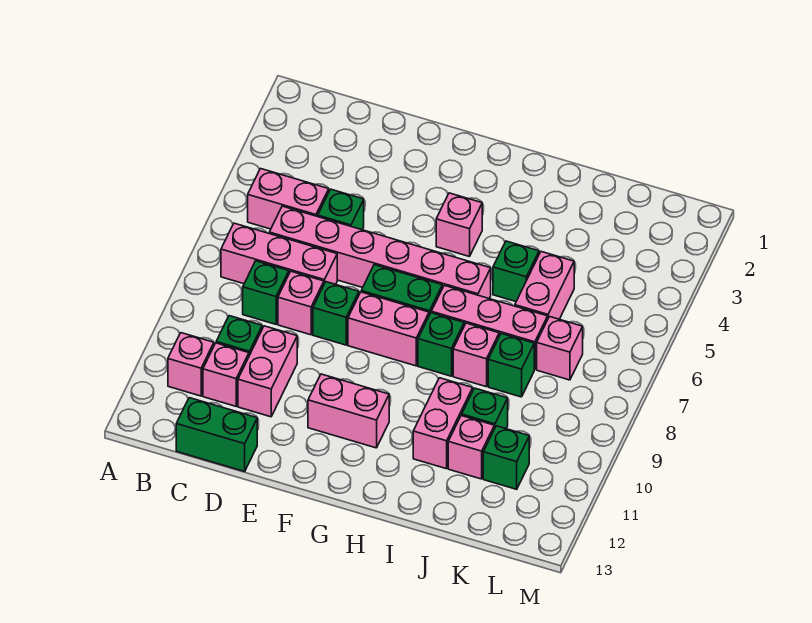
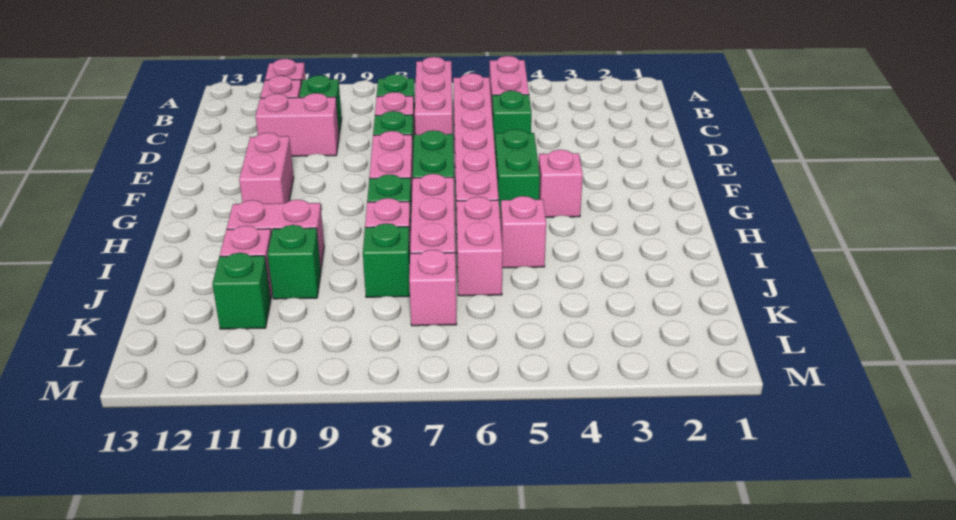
green brick C13:D13 level 1 -> green brick F5:G5 level 1
green brick I5 level 1 -> pink brick I5 level 1
pink brick J5:J6 level 1 -> pink brick I6:J6 level 1

